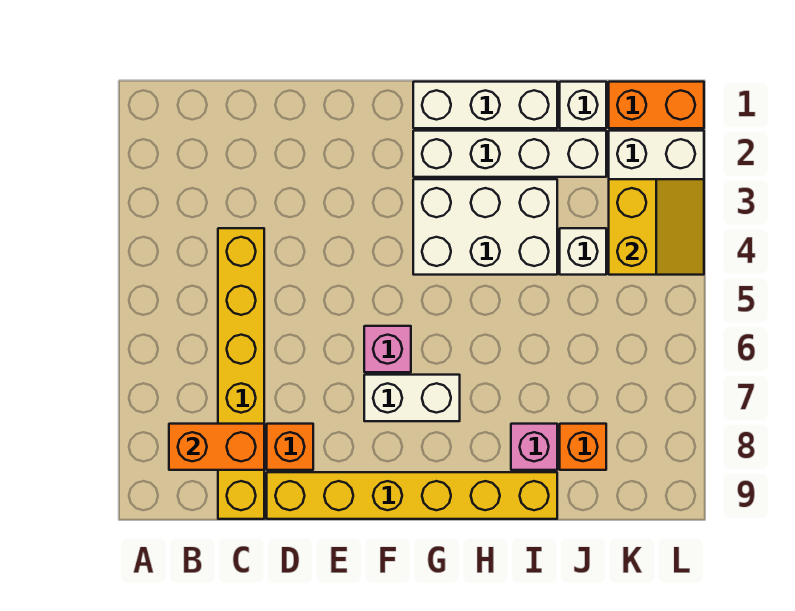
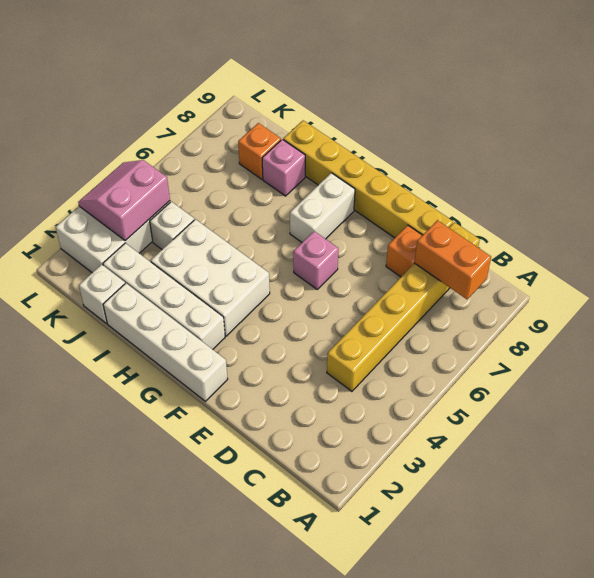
white brick F7:G7 level 1 -> white brick G7:G8 level 1
white brick G1:I1 level 1 -> white brick F1:I1 level 1
orange brick K1:L1 level 1 -> none
yellow slope K3:L4 level 2 top K -> pink slope K3:L4 level 2 top K

